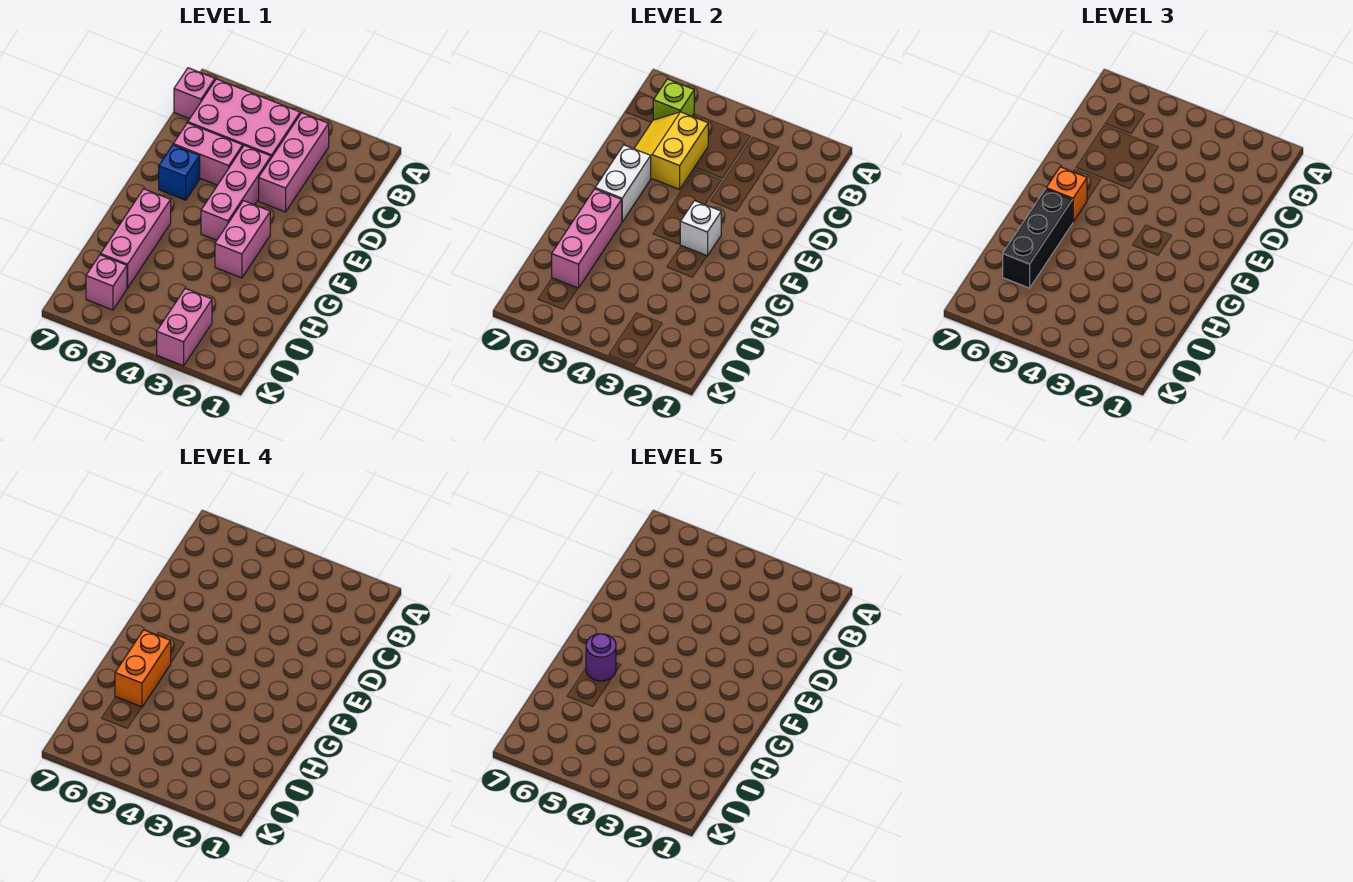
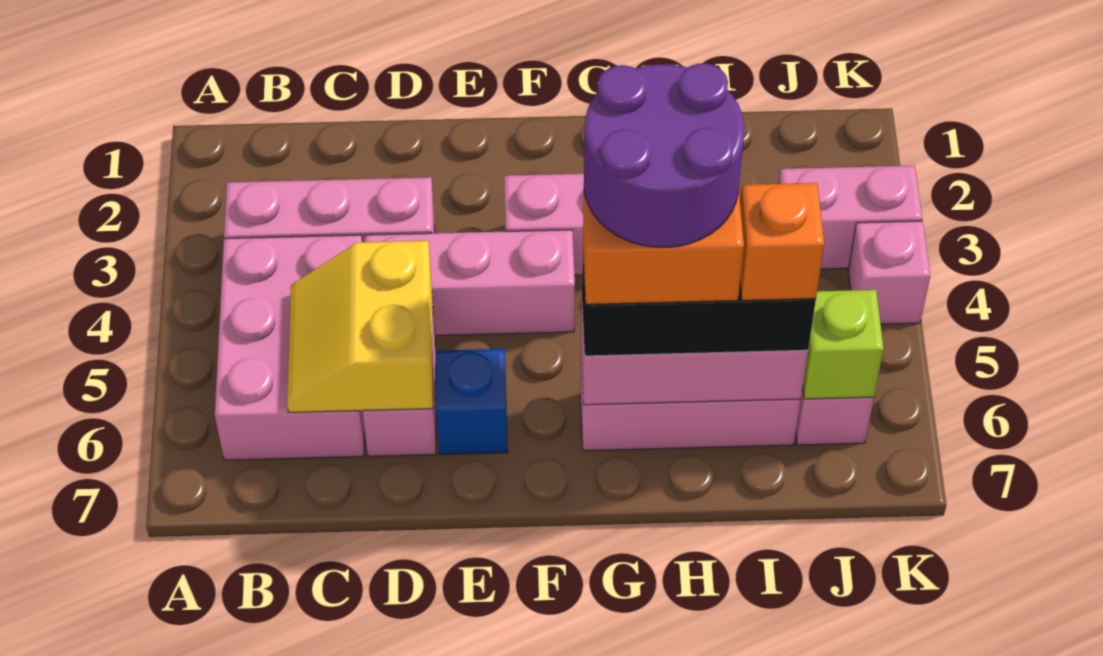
lime brick B6 level 2 -> lime brick J6 level 2
pink brick B7 level 1 -> pink brick K4 level 1
yellow slope C5:D6 level 2 top 5 -> yellow slope C5:D6 level 2 top D
white brick E6:F6 level 2 -> none
white brick F3 level 2 -> none
orange brick F6 level 3 -> orange brick I6 level 4
purple round brick G6 level 5 -> purple round brick G5:H6 level 5

